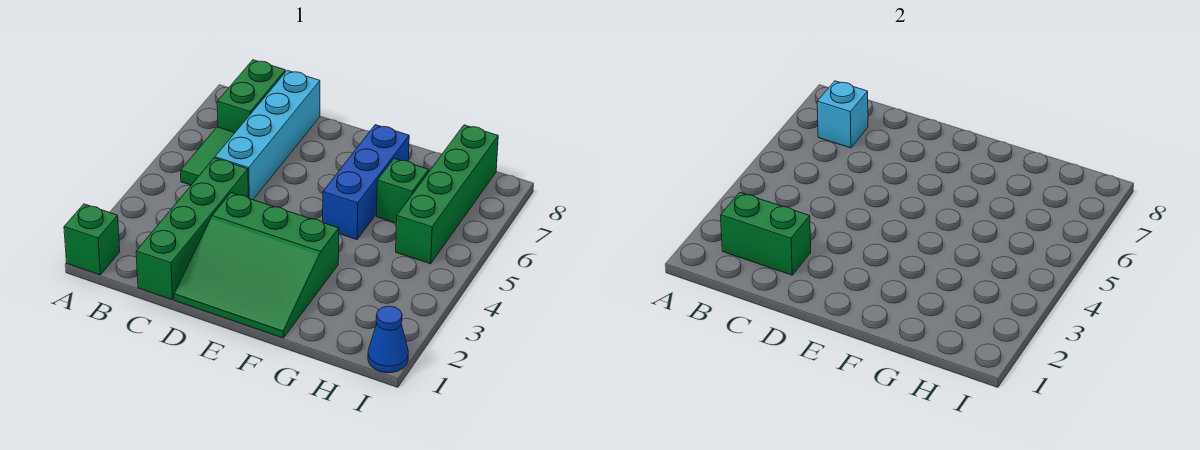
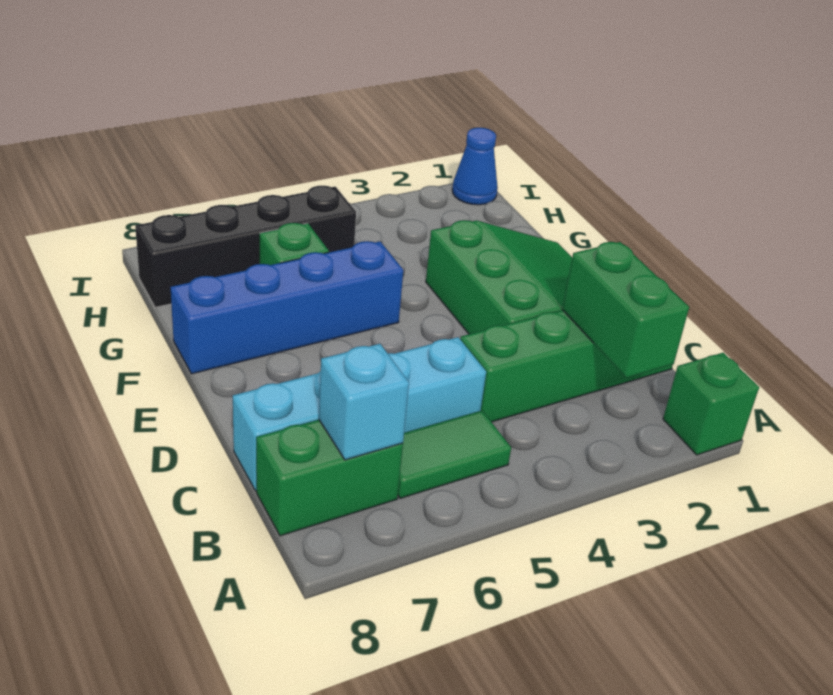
blue brick F5:F7 level 1 -> blue brick F5:F8 level 1
green brick H5:H8 level 1 -> black brick H5:H8 level 1

